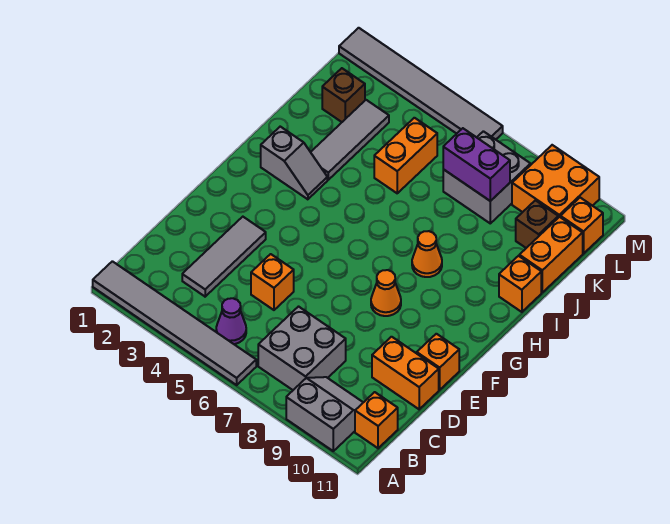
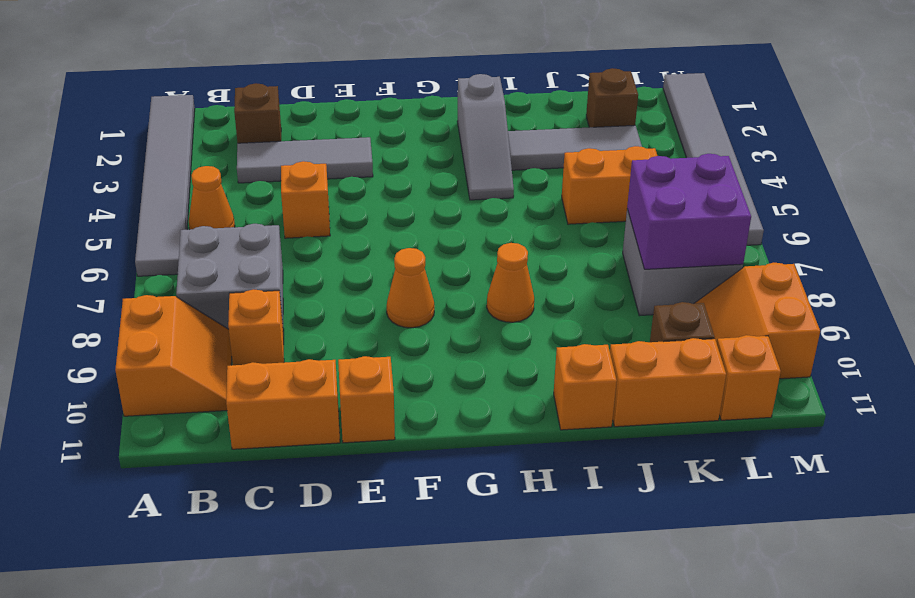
grey slope A9:B10 level 1 top A -> orange slope A9:B10 level 1 top A
purple cone B5 level 1 -> orange cone B5 level 1
orange brick B11 level 1 -> orange brick C9 level 1
none -> brown brick C2 level 1
orange brick D10:D11 level 1 -> orange brick C11:D11 level 1
grey slope H2:H3 level 1 top 2 -> grey slope H2:H4 level 1 top 2
purple brick K7:K8 level 2 -> purple brick K7:L8 level 2
orange brick L9:M10 level 1 -> orange slope L9:M10 level 1 top M

